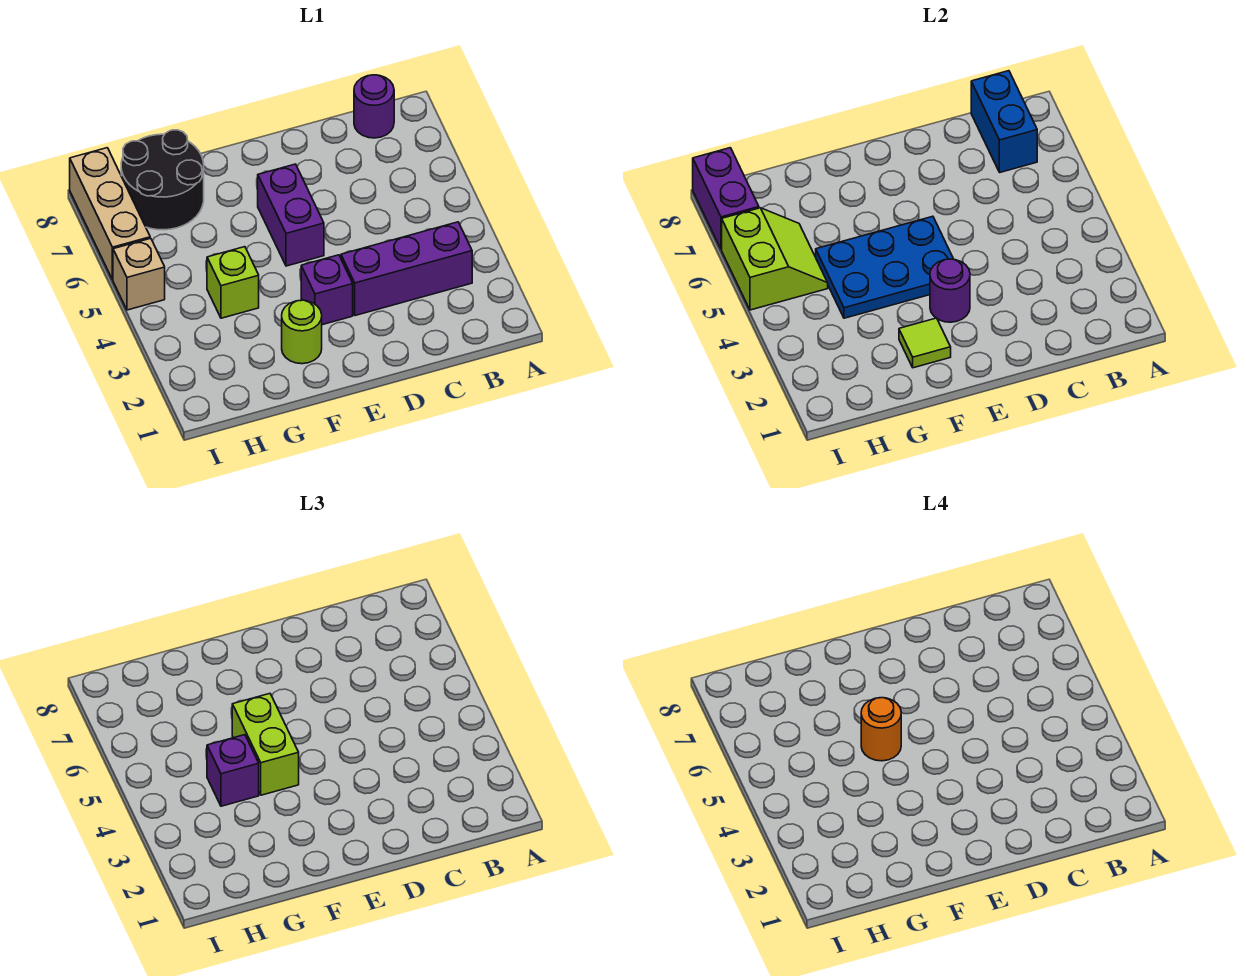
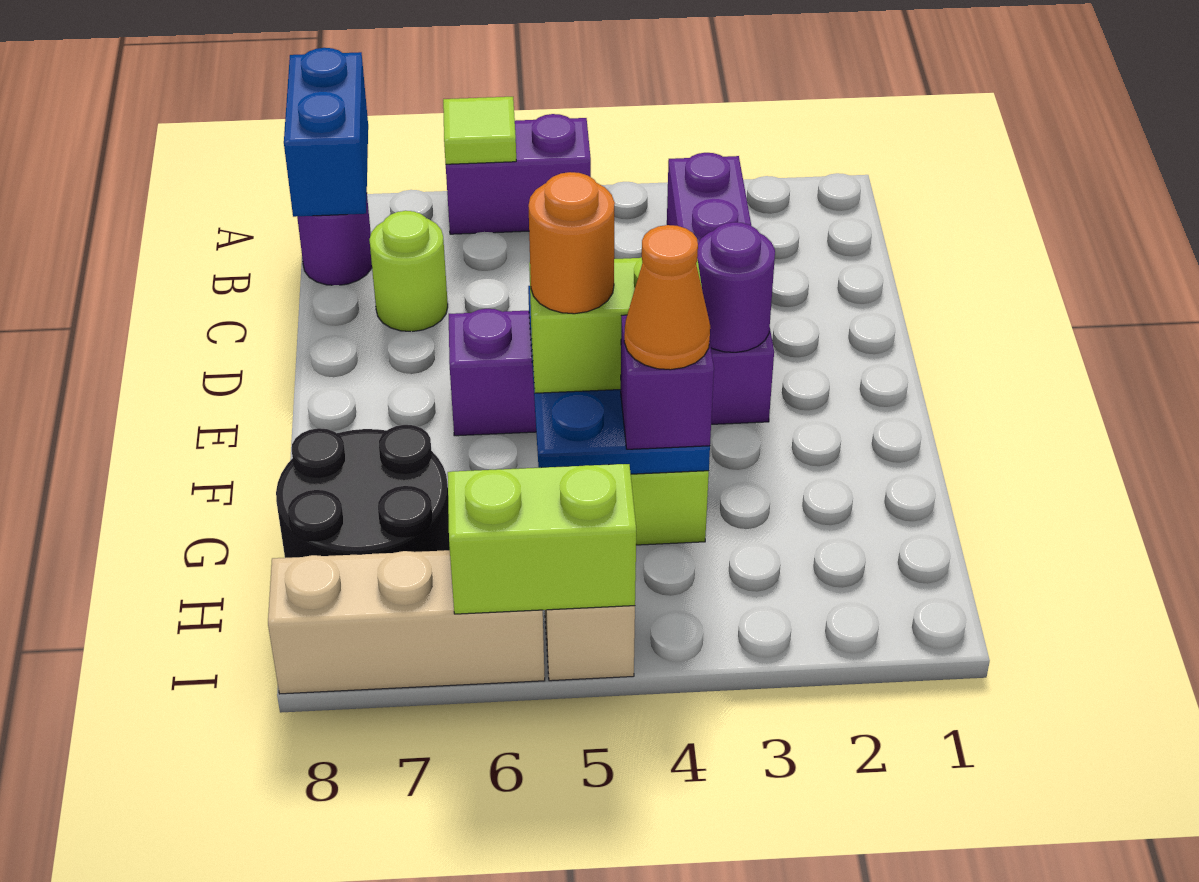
blue brick B7:B8 level 2 -> blue brick A8:B8 level 2
lime round brick F2 level 1 -> lime round brick C7 level 1
lime tile F2 level 2 -> lime tile A6 level 2
none -> orange cone G4 level 4
purple brick I7:I8 level 2 -> purple brick A5:A6 level 1

